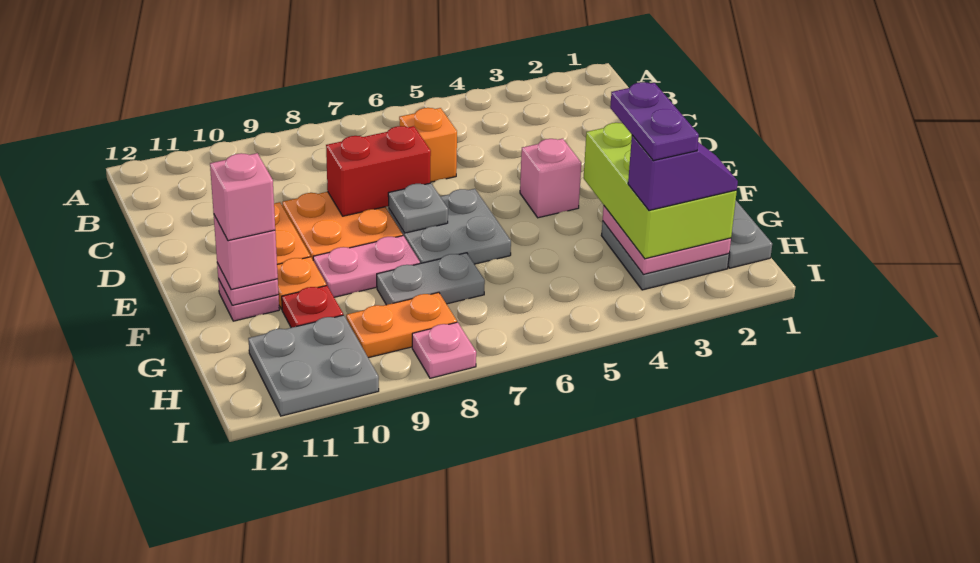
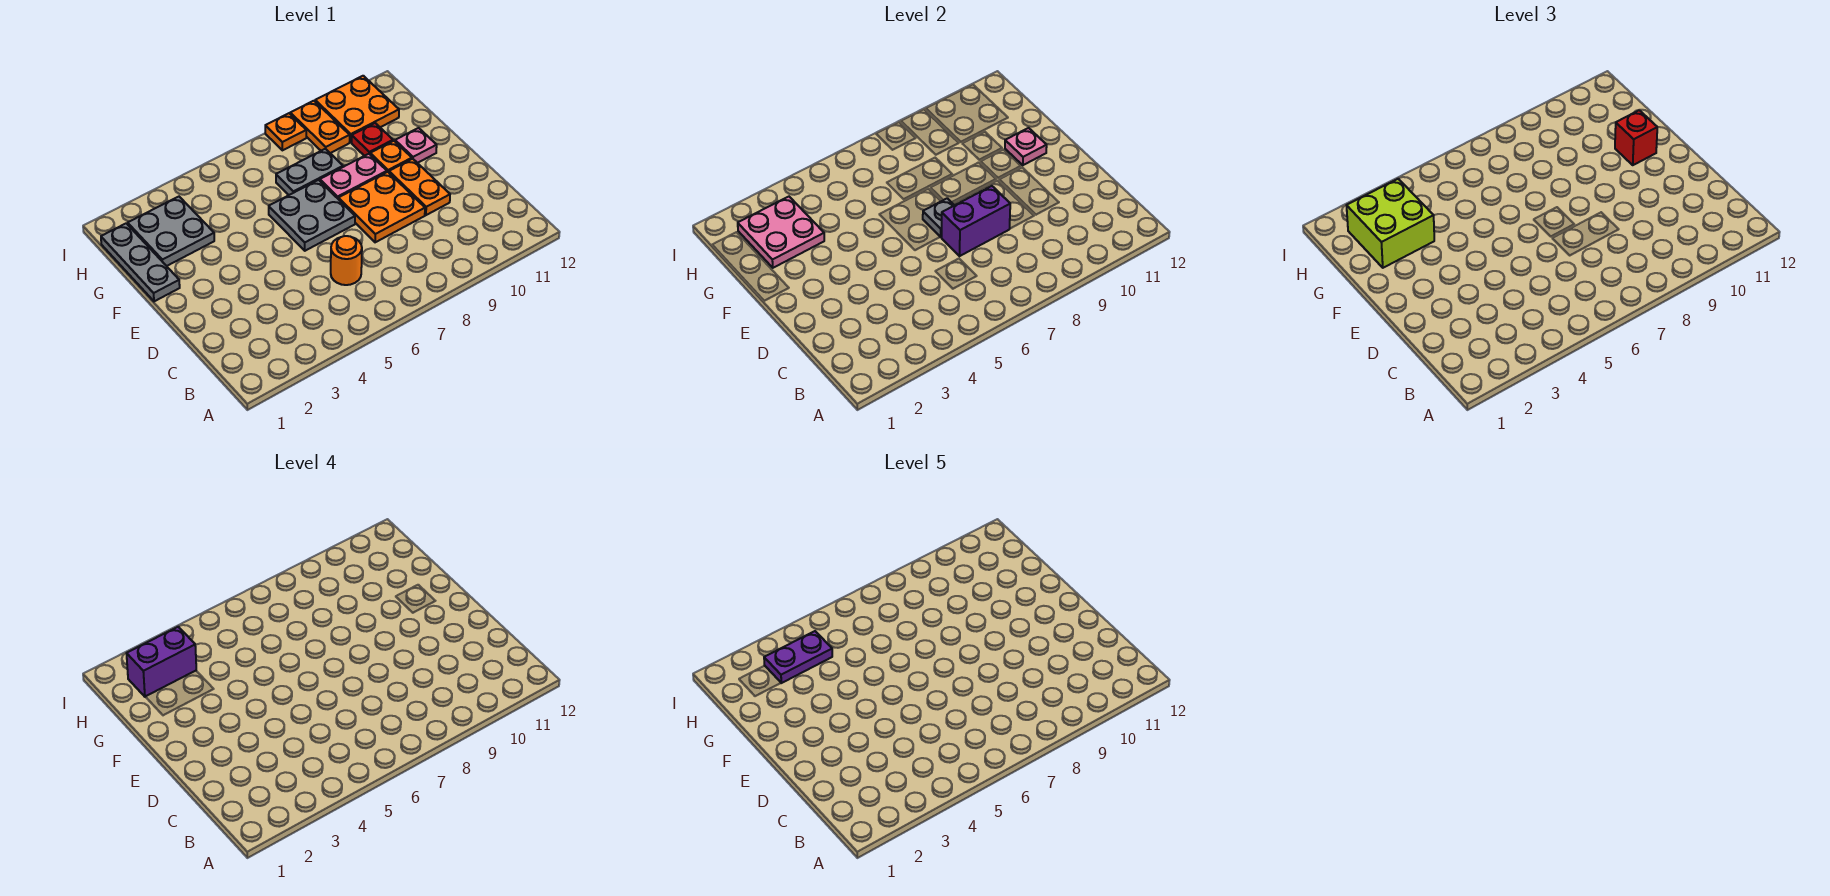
orange brick C6 level 1 -> orange round brick C6 level 1
red brick D7:D8 level 2 -> purple brick D7:D8 level 2
pink brick E4 level 1 -> none
lime brick F2:H3 level 3 -> lime brick G2:H3 level 3
pink brick F11 level 3 -> red brick F11 level 3
pink brick F11 level 4 -> none
purple plate G3:H3 level 5 -> purple plate H3:H4 level 5
purple slope H2:H3 level 4 top 3 -> purple brick H2:H3 level 4
orange plate H8:H9 level 1 -> orange plate H9:I9 level 1
grey plate H10:I11 level 1 -> orange plate H10:I11 level 1
pink plate I8 level 1 -> orange plate I8 level 1

